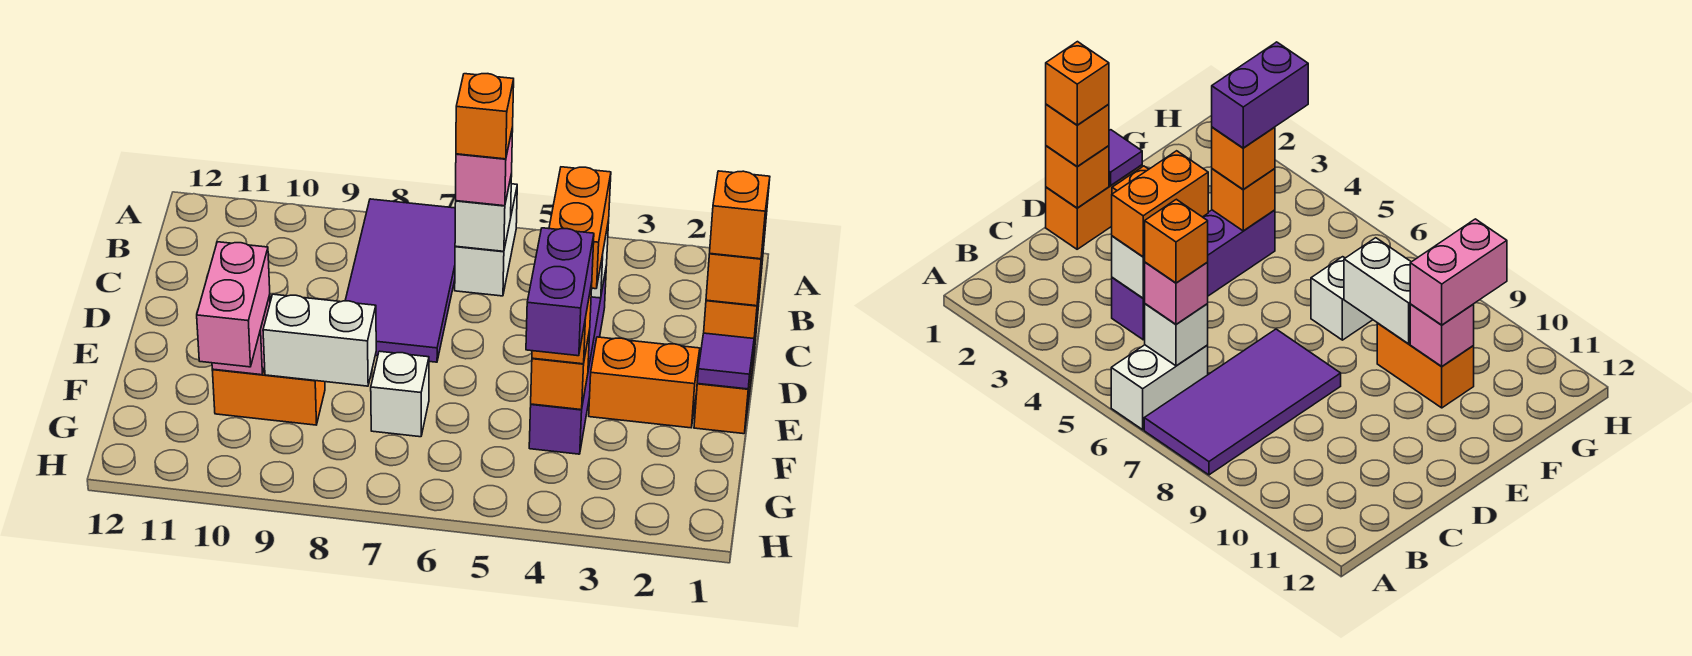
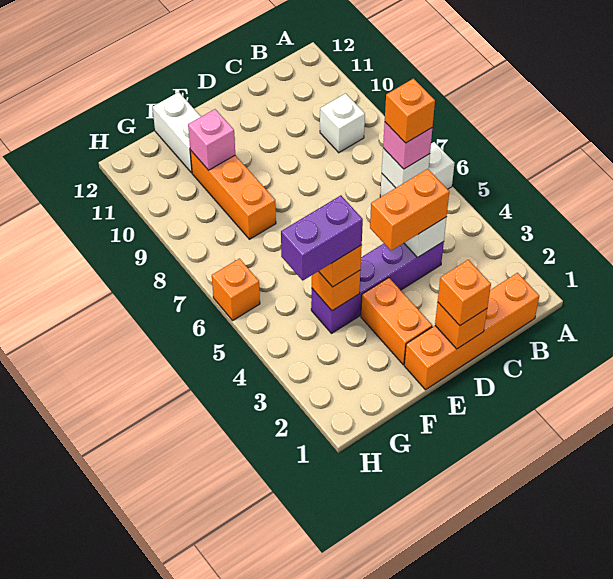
purple tile A7:D8 level 1 -> none
orange brick D1:E1 level 1 -> orange brick B1:E1 level 1
orange brick D1 level 4 -> orange brick H6 level 1
purple tile E1 level 2 -> none
white brick F7 level 1 -> white brick B9 level 1
white brick F8:F9 level 2 -> white brick F11:F12 level 1
orange brick F9:F10 level 1 -> orange brick F8:F10 level 1
pink brick F10:G10 level 3 -> none

